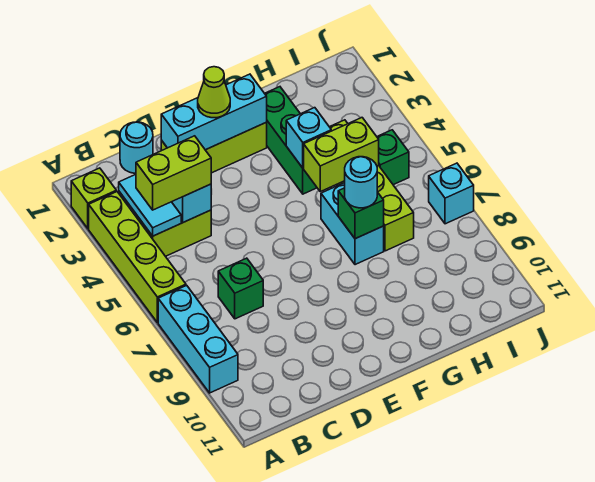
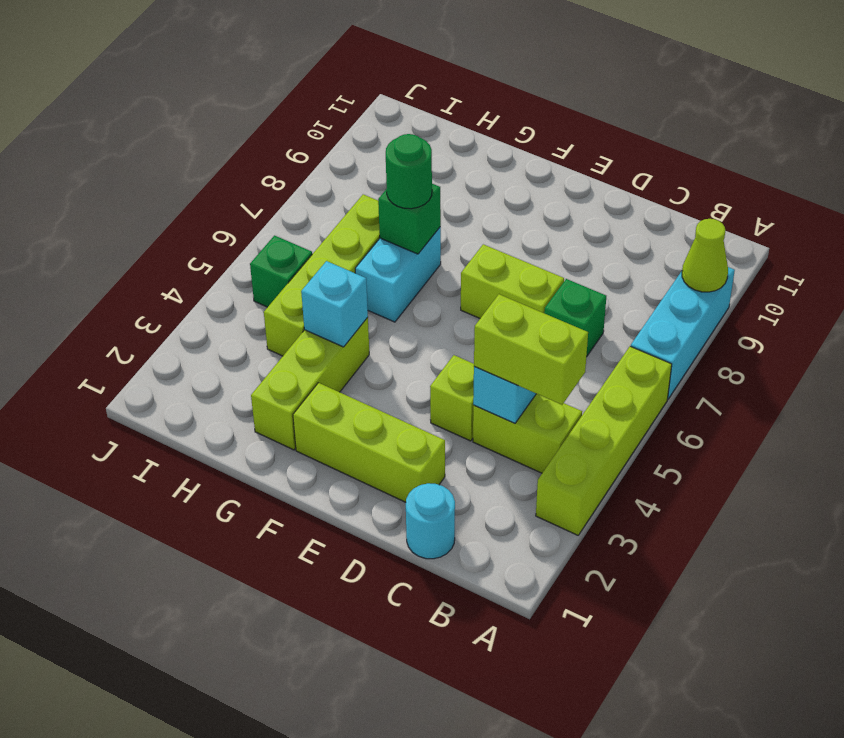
lime brick A2 level 1 -> lime brick D4 level 1
cyan tile B3:B4 level 2 -> none
cyan brick D2:F2 level 2 -> none
lime cone E2 level 3 -> lime cone A9 level 2
green brick G2:G4 level 1 -> lime brick G2:G4 level 1
lime brick G5:H5 level 2 -> lime brick D7:E7 level 1
cyan round brick G7 level 3 -> green round brick G7 level 3
cyan brick J7 level 1 -> none

